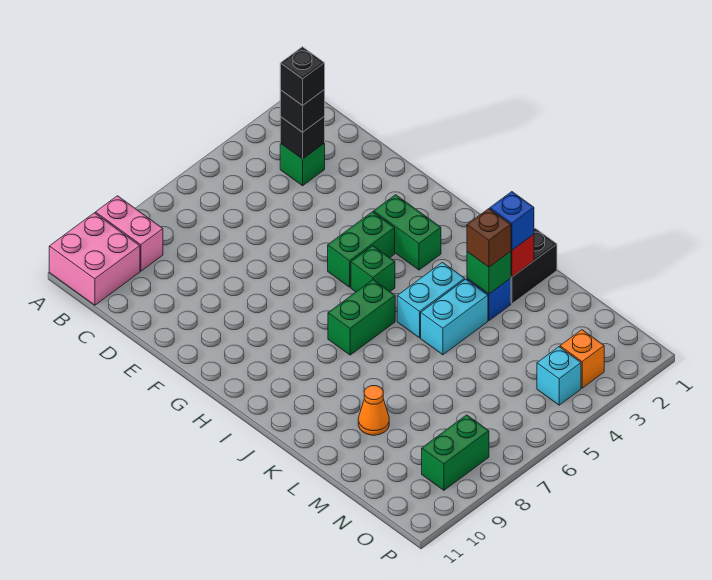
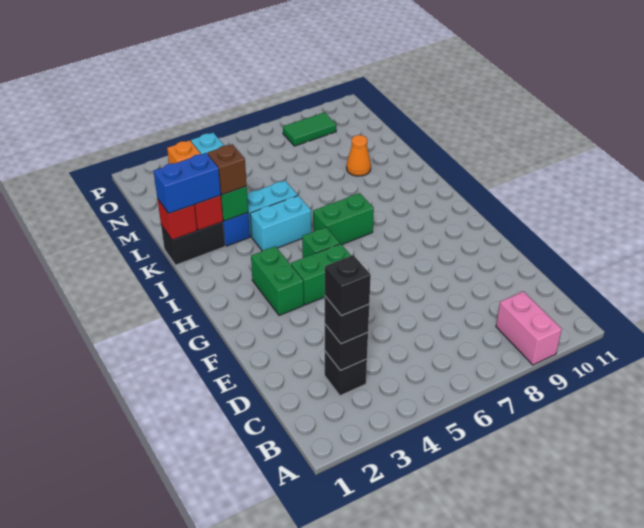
pink brick A10:B11 level 1 -> none
green brick C3 level 1 -> black brick C3 level 1
none -> red brick K1 level 2
blue brick K2 level 3 -> blue brick K1:K2 level 3
green brick O8:O9 level 1 -> green tile O8:O9 level 1

